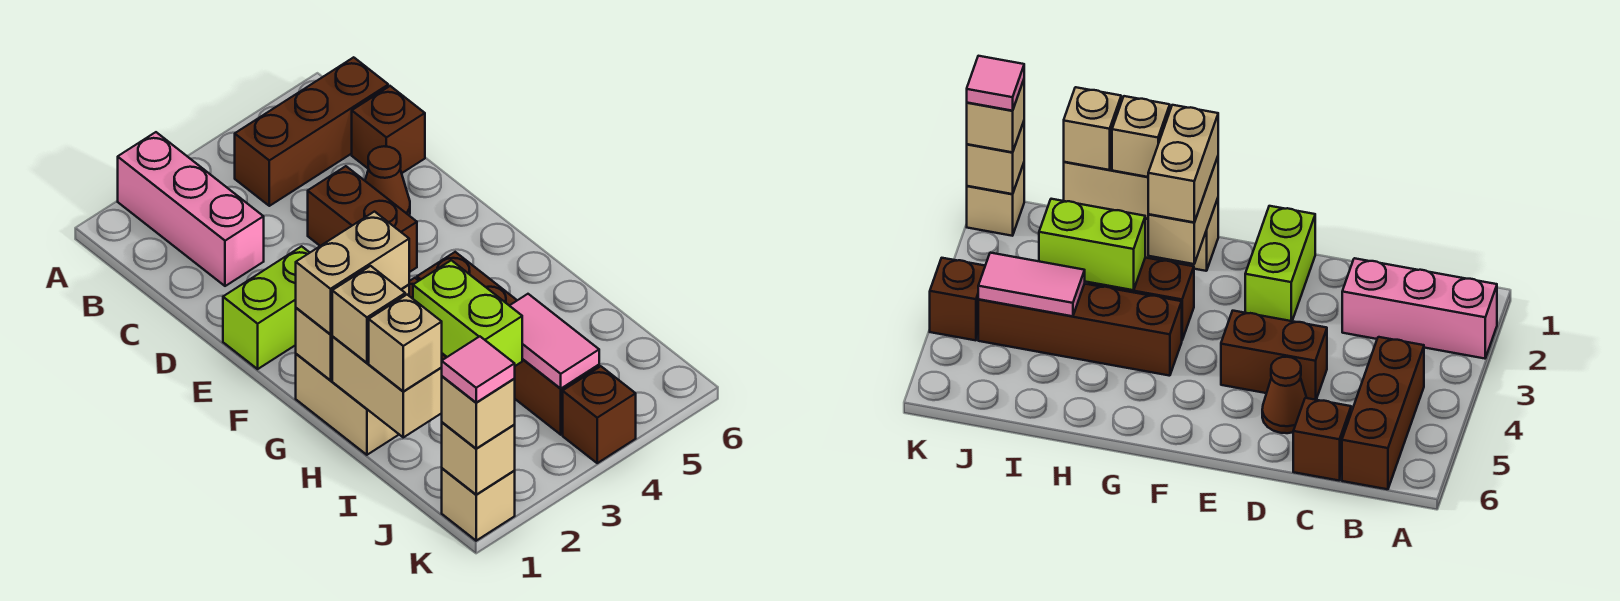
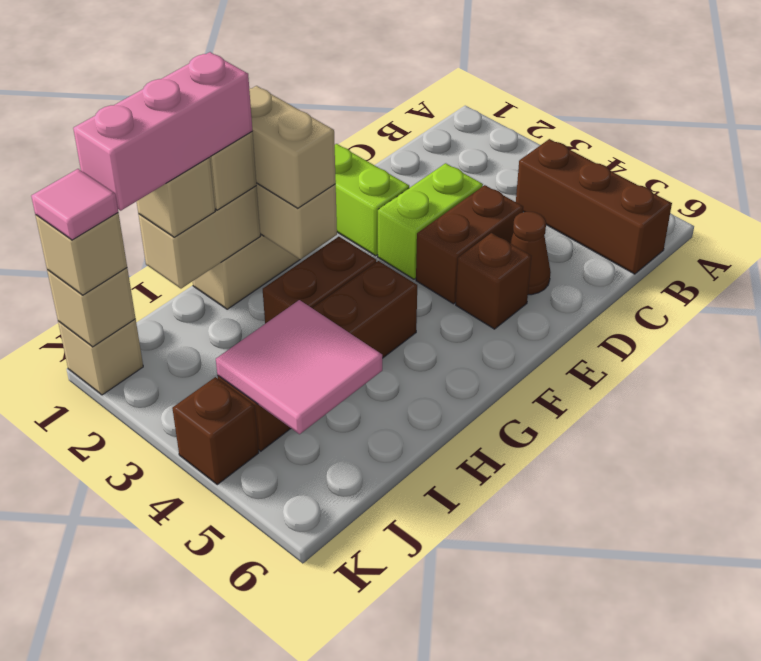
pink brick A2:C2 level 1 -> pink brick H1:J1 level 4
brown brick C6 level 1 -> brown brick E5 level 1
lime brick H3:I3 level 2 -> lime brick D3:E3 level 1
pink tile I4:J4 level 2 -> pink tile I4:J5 level 2

